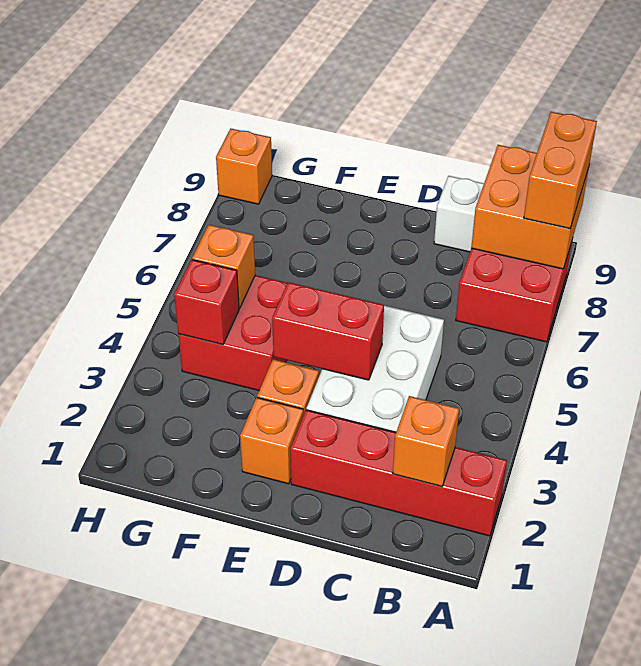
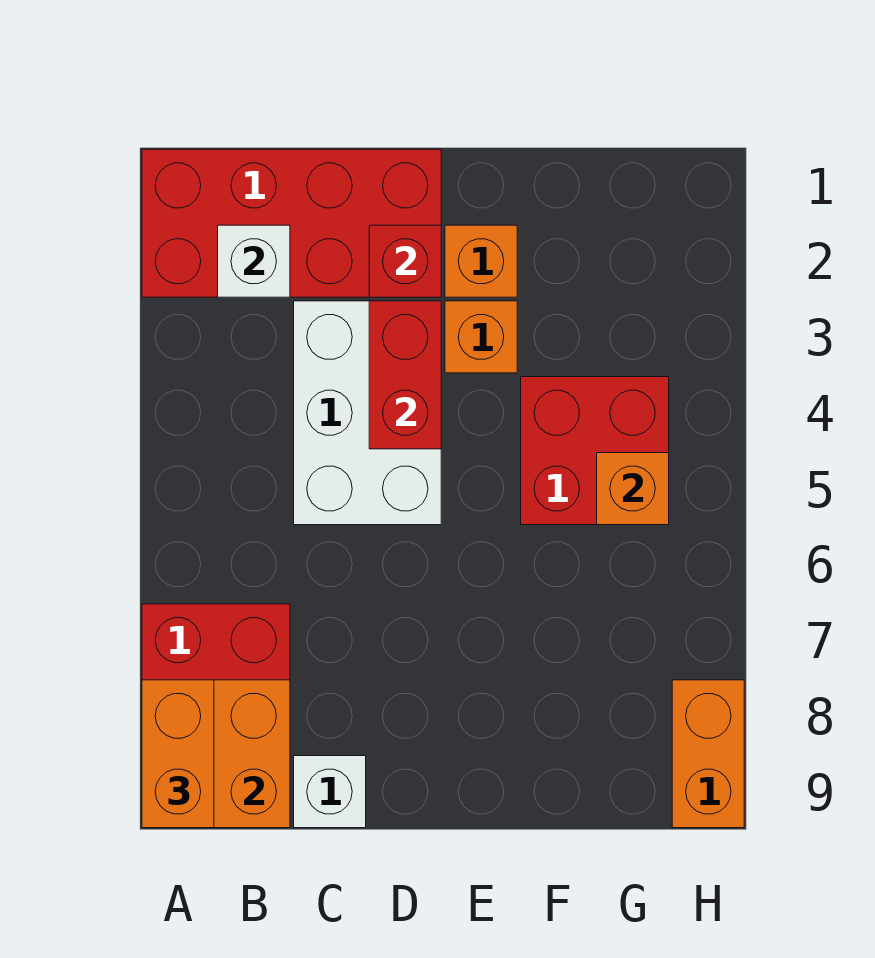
red brick A2:D2 level 1 -> red brick A1:D2 level 1
orange brick B2 level 2 -> white brick B2 level 2
red brick D4:E4 level 2 -> red brick D3:D4 level 2
red brick G4 level 2 -> red brick D2 level 2
orange brick H9 level 1 -> orange brick H8:H9 level 1

